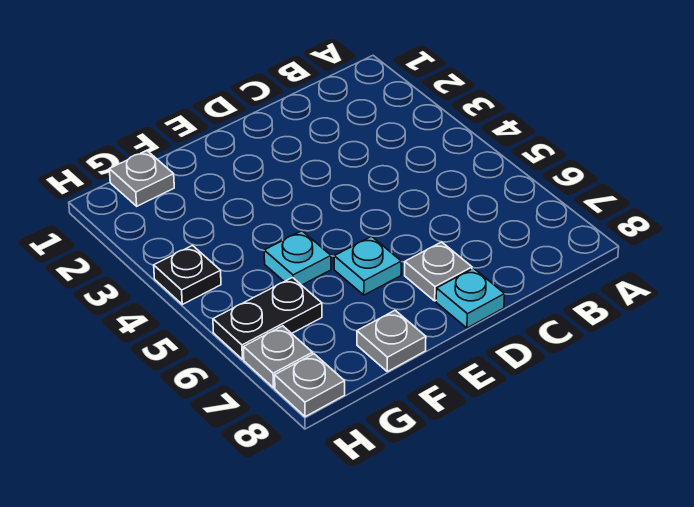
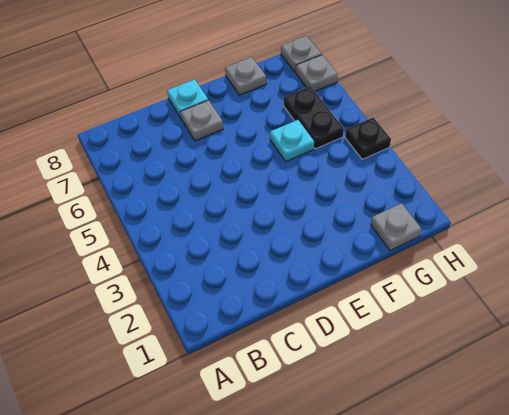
cyan plate E6 level 1 -> none
black plate G6:H6 level 1 -> black plate G5:G6 level 1

